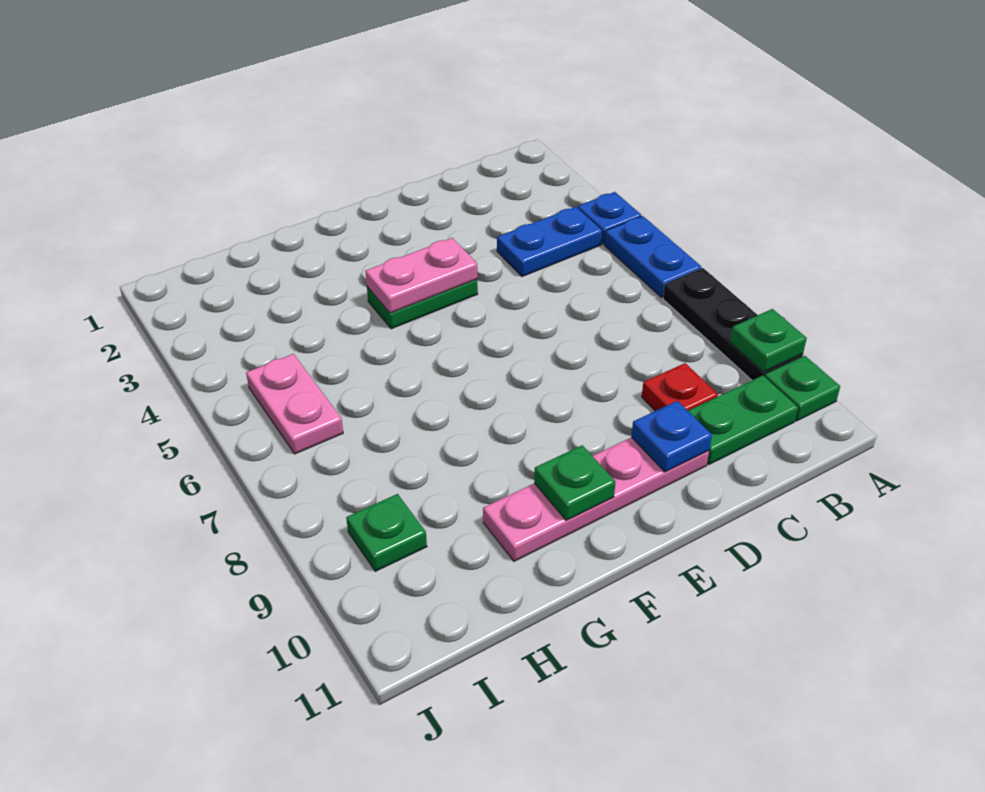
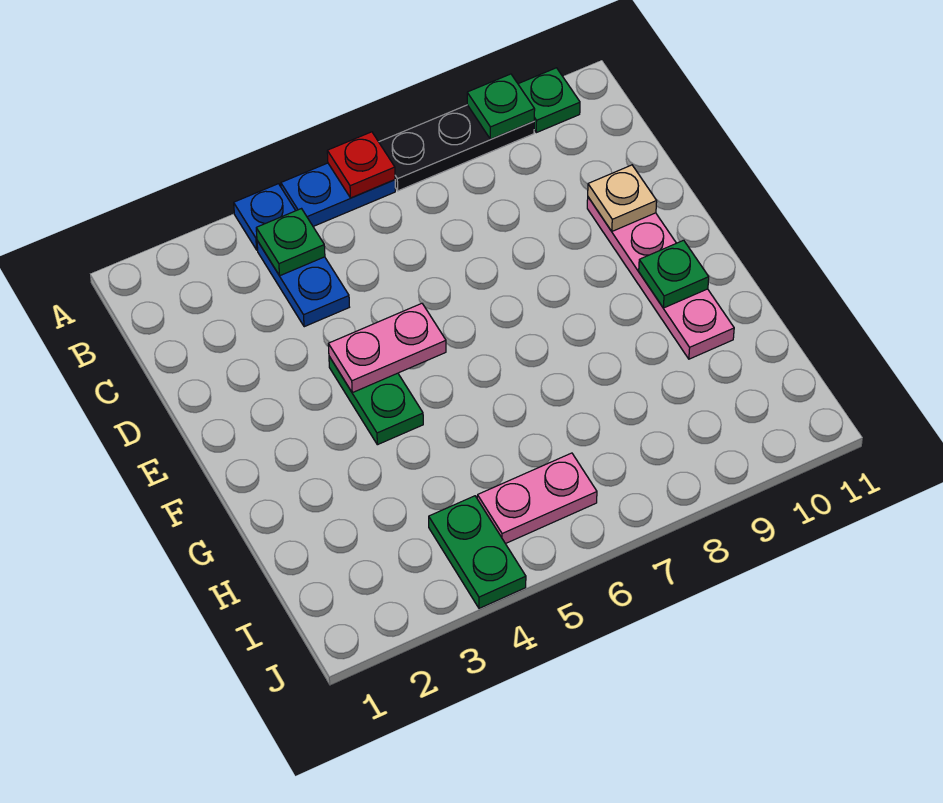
green plate B10:C10 level 1 -> green plate I4:J4 level 1
red plate C9 level 1 -> red plate A6 level 2
blue plate D10 level 2 -> tan plate D10 level 2
pink plate E4:F4 level 2 -> pink plate E4:E5 level 2
green plate I9 level 1 -> green plate B4 level 2

